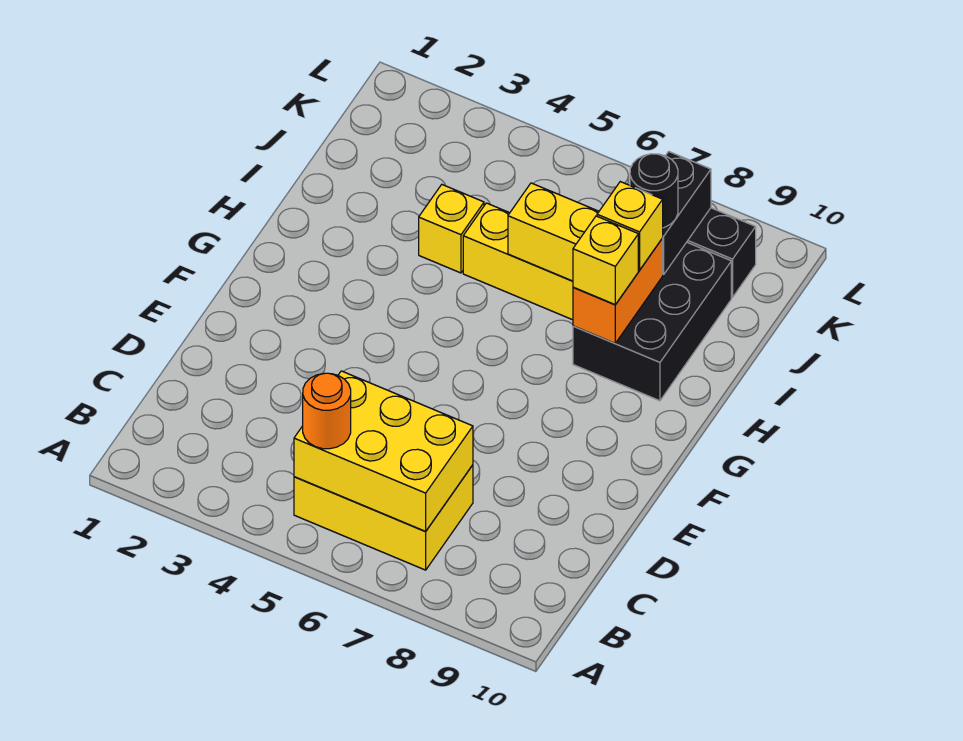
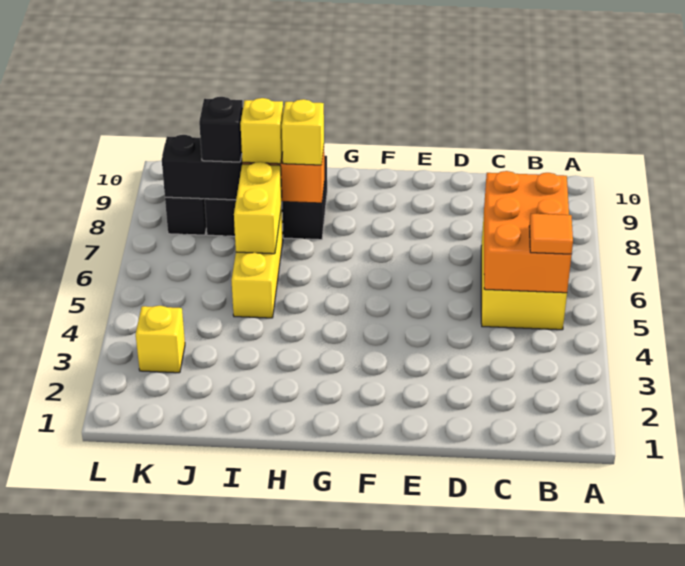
yellow brick B5:C7 level 2 -> orange brick B5:C7 level 2
orange round brick B5 level 3 -> orange tile B5 level 3
yellow brick I4 level 1 -> yellow brick K3 level 1
black round brick J8 level 3 -> black brick J8 level 3

